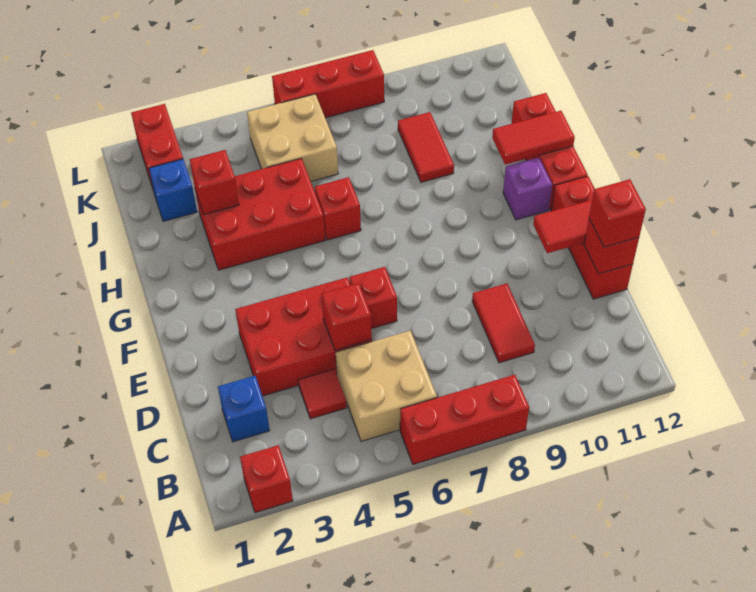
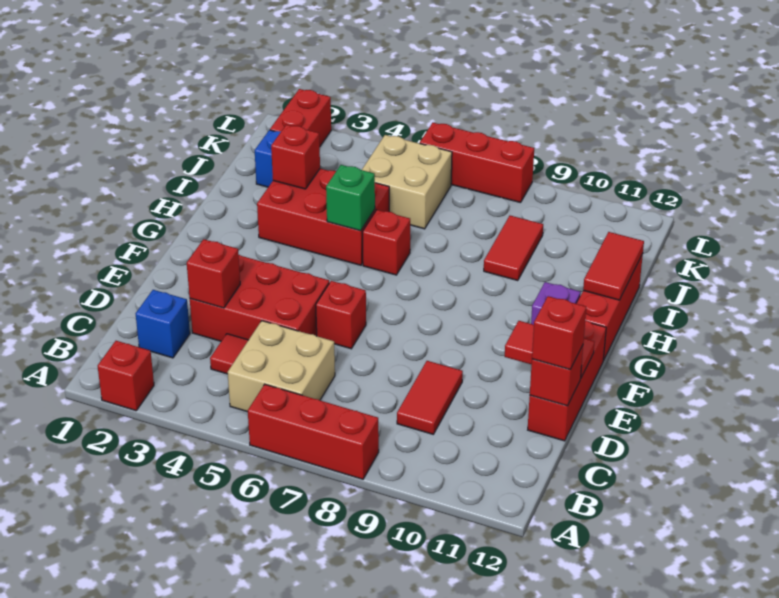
red brick D5 level 2 -> red brick D3 level 2
none -> green brick H5 level 2
red tile H11:H12 level 2 -> red tile H12:I12 level 2

